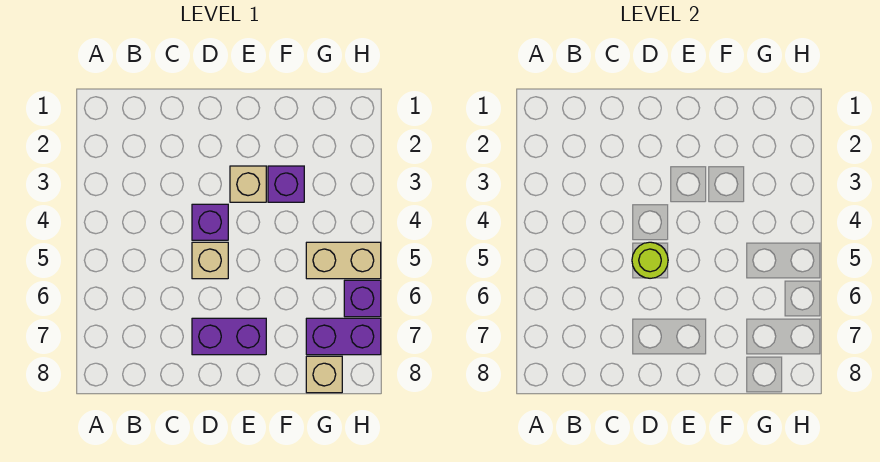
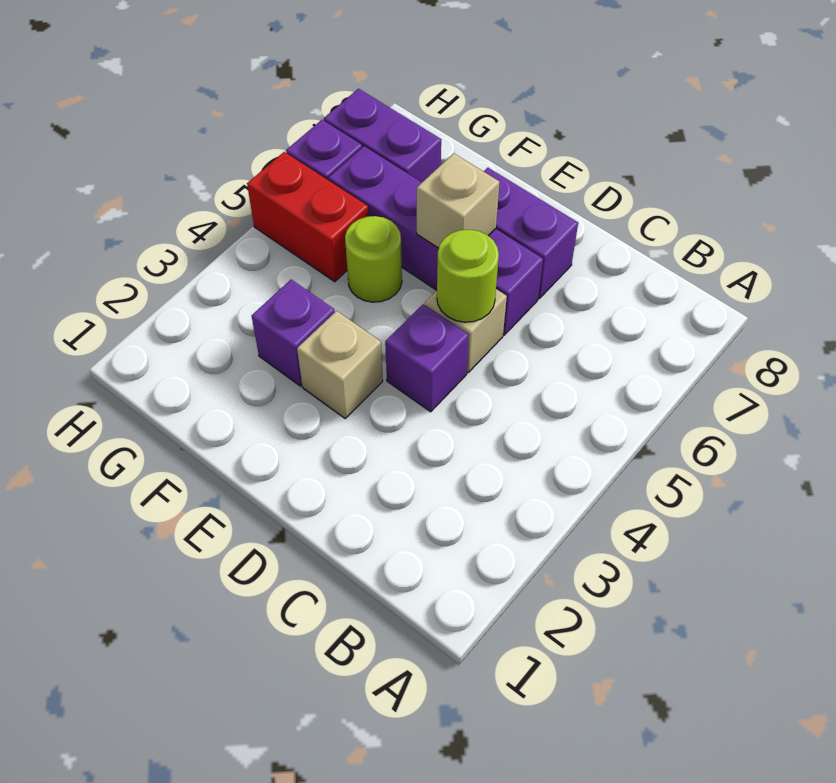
none -> purple brick D6:G6 level 1
none -> lime round brick F5 level 1
tan brick G5:H5 level 1 -> red brick G5:H5 level 1
tan brick G8 level 1 -> tan brick E6 level 2

